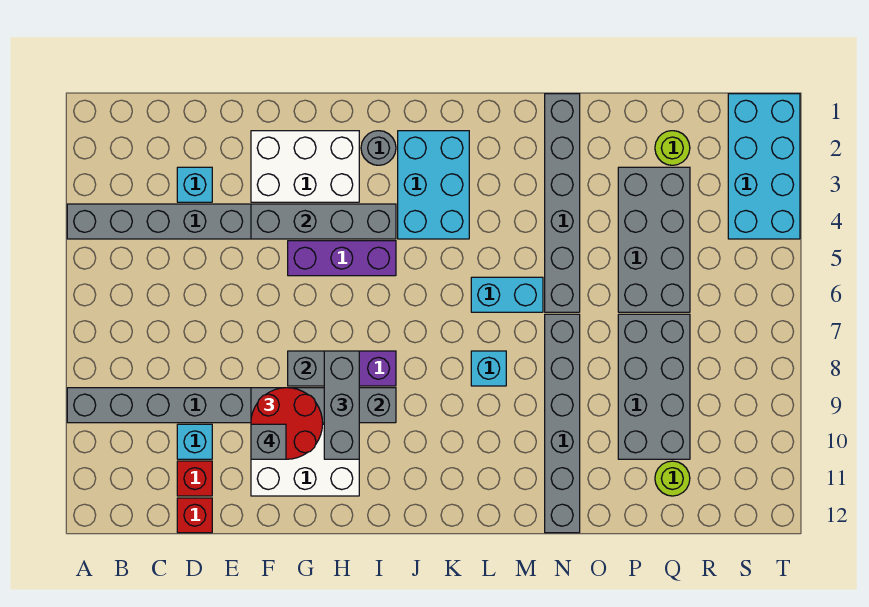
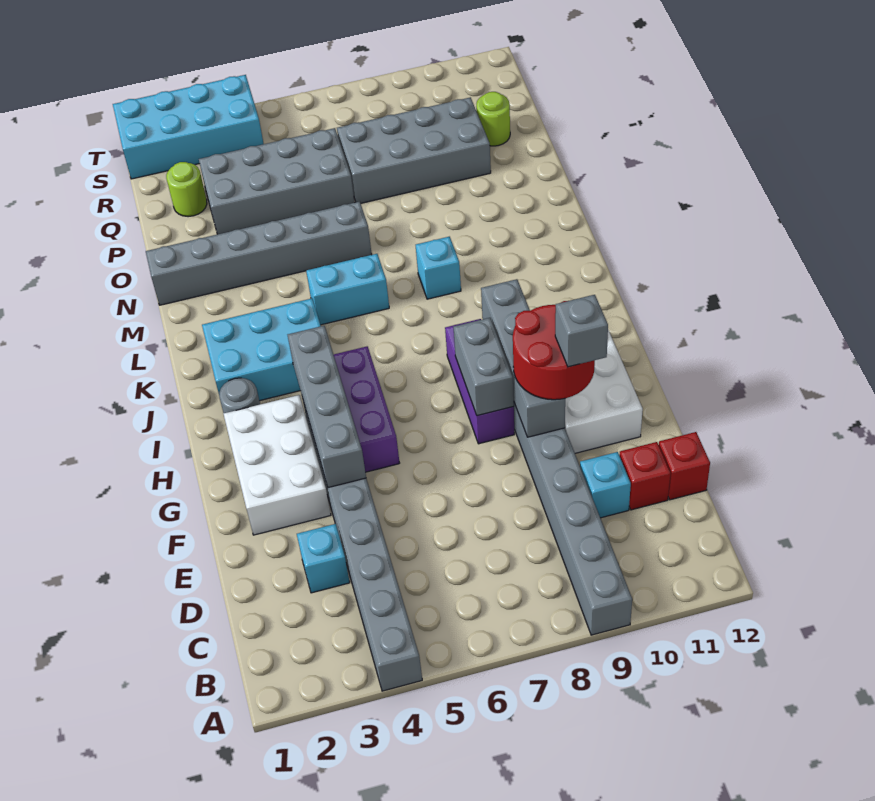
grey brick H8:H10 level 3 -> none
cyan brick L6:M6 level 1 -> cyan brick L5:L6 level 1
grey brick N7:N12 level 1 -> none

